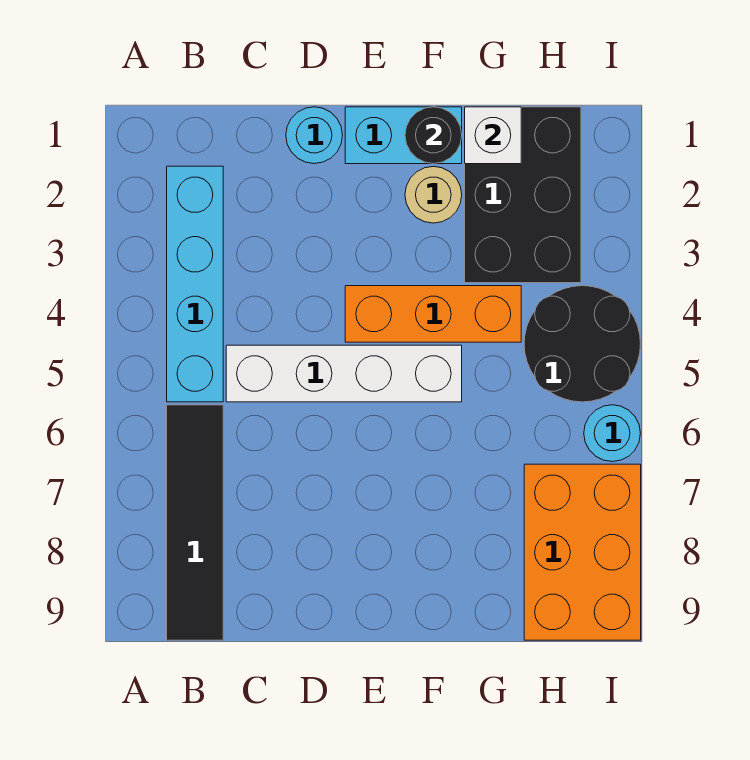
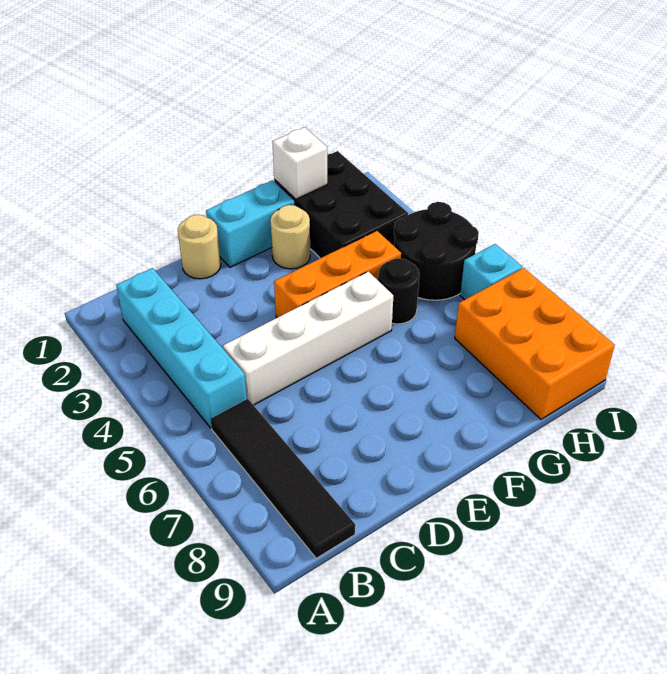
cyan round brick D1 level 1 -> tan round brick D1 level 1
black round brick F1 level 2 -> black round brick G5 level 1
cyan round brick I6 level 1 -> cyan brick I6 level 1

